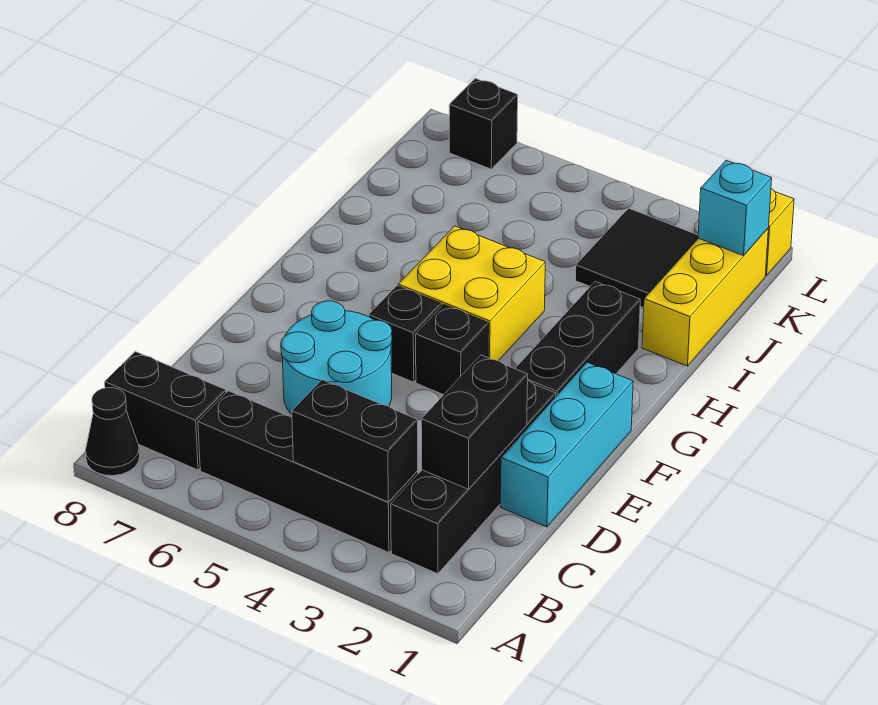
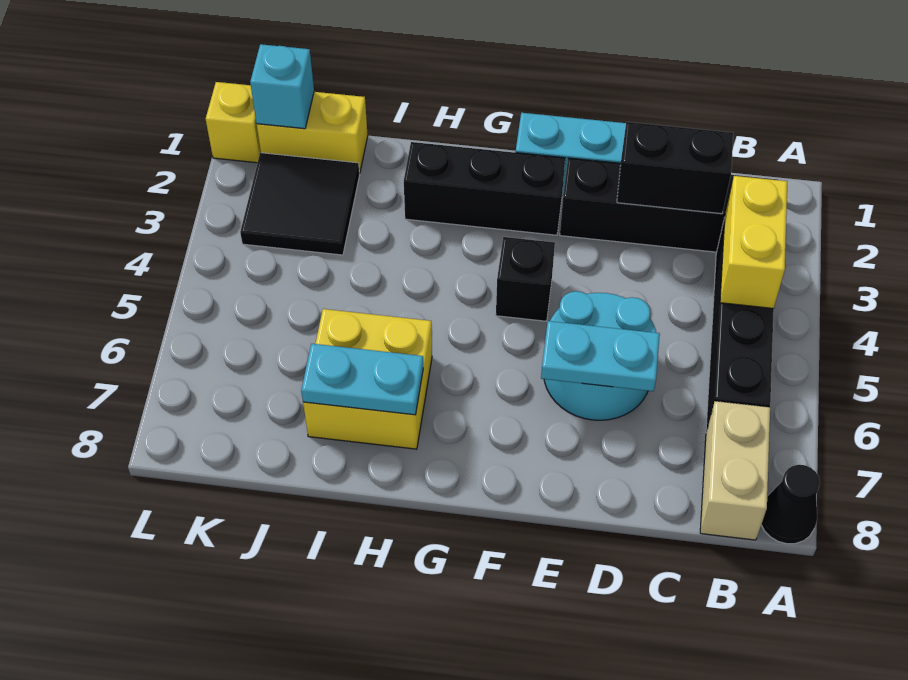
black brick B3:B4 level 2 -> yellow brick B3:B4 level 2
black brick B7:B8 level 1 -> tan brick B7:B8 level 1
none -> cyan plate D6:E6 level 2
black brick F5 level 1 -> none
yellow brick G4:H5 level 1 -> yellow brick H6:I7 level 1
none -> cyan plate H7:I7 level 2
yellow brick I1:K1 level 1 -> yellow brick J1:K1 level 1
black brick L7 level 1 -> none

